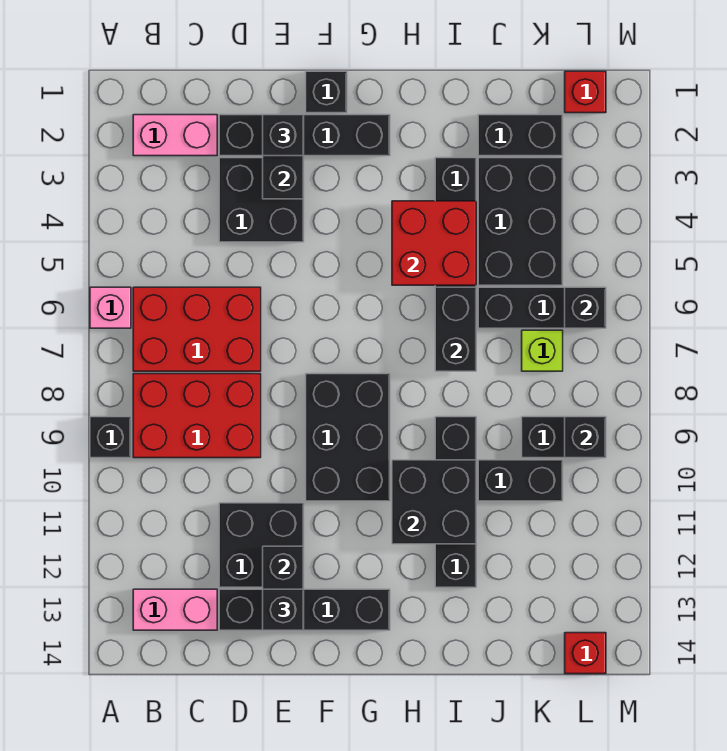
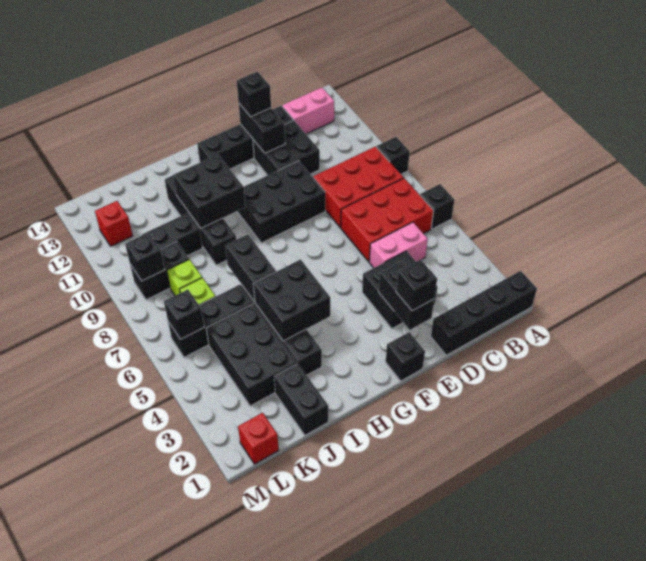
pink brick A6 level 1 -> black brick A6 level 1
pink brick B2:C2 level 1 -> pink brick C5:D5 level 1
black brick D2:G2 level 1 -> black brick A1:D1 level 1
black brick F8:G10 level 1 -> black brick E9:G10 level 1
red brick H4:I5 level 2 -> black brick H4:I5 level 2
black brick J2:K2 level 1 -> black brick J1:J2 level 1
none -> lime brick K8 level 1
red brick L14 level 1 -> red brick L12 level 1

